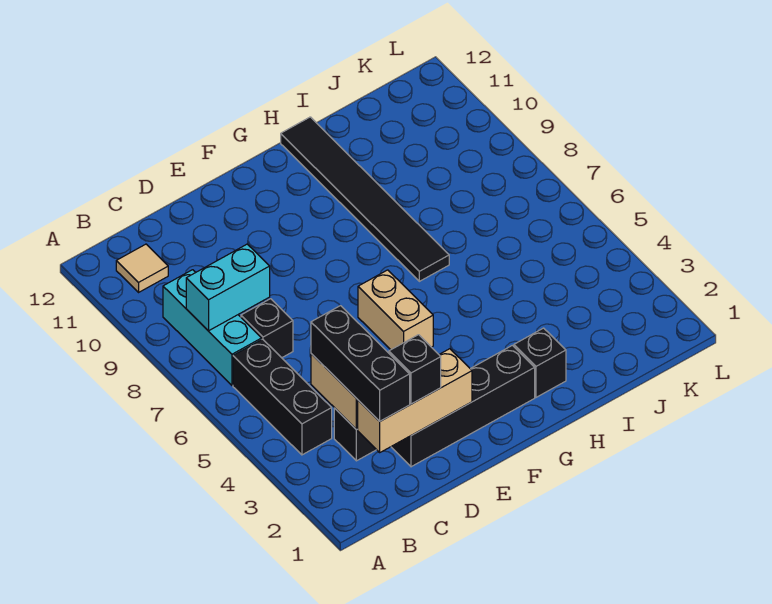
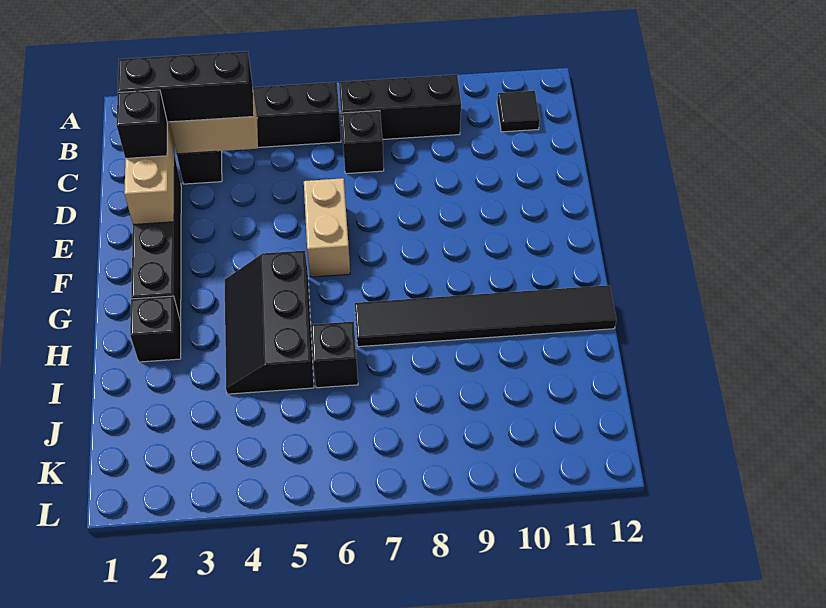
cyan brick B7:B9 level 1 -> black brick B7:B9 level 1
cyan brick B8:C8 level 2 -> none
tan tile B11 level 1 -> black tile B11 level 1
tan brick F5:F6 level 1 -> tan brick E6:F6 level 1
none -> black slope G4:I5 level 1 top 5
none -> black brick I6 level 1

